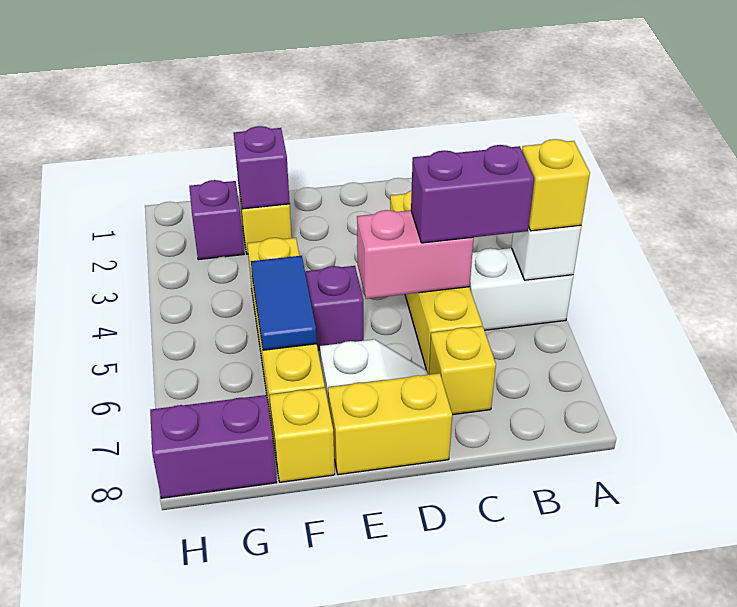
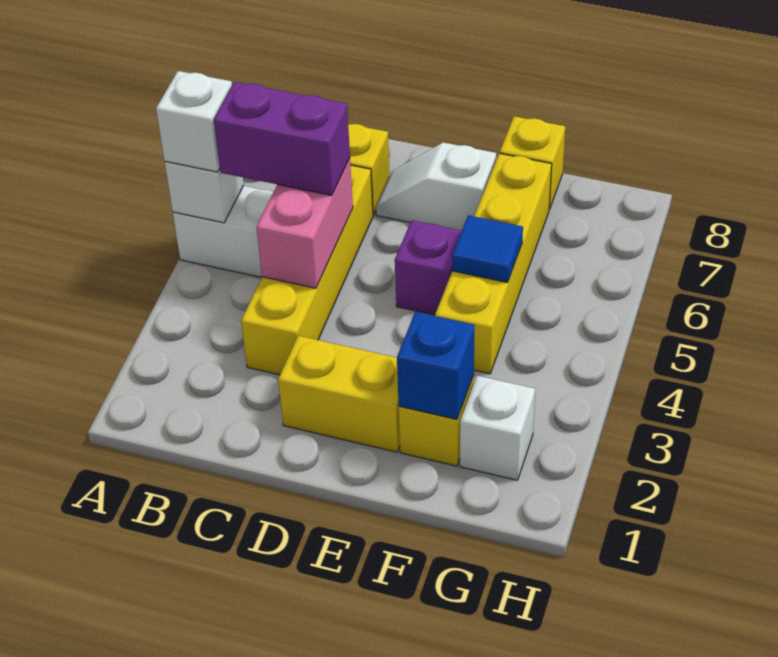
yellow brick A5 level 3 -> white brick A5 level 3
pink brick C5:D5 level 2 -> pink brick C4:C5 level 2
yellow brick D8:E8 level 1 -> yellow brick D2:E2 level 1
purple brick F2 level 2 -> blue brick F2 level 2
blue tile F5:F6 level 2 -> blue tile F5 level 2
purple brick G2 level 1 -> white brick G2 level 1
purple brick G8:H8 level 1 -> none

